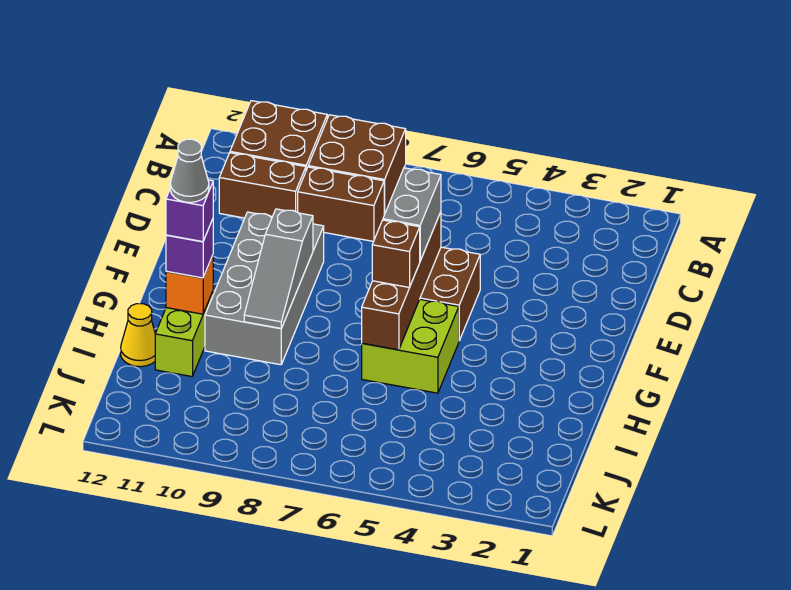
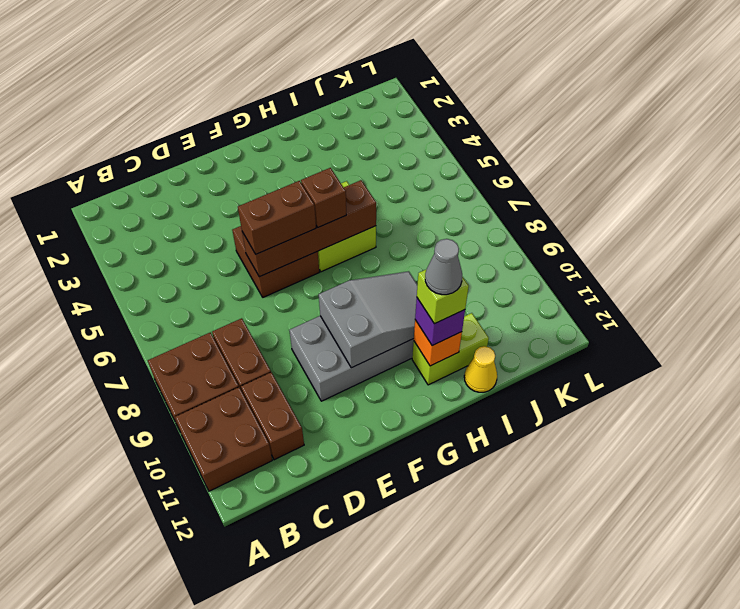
grey brick E6:F6 level 3 -> brown brick E6:F6 level 3
grey slope F9:H9 level 2 top F -> grey slope F9:H10 level 2 top F
purple brick H11 level 4 -> lime brick H11 level 4

